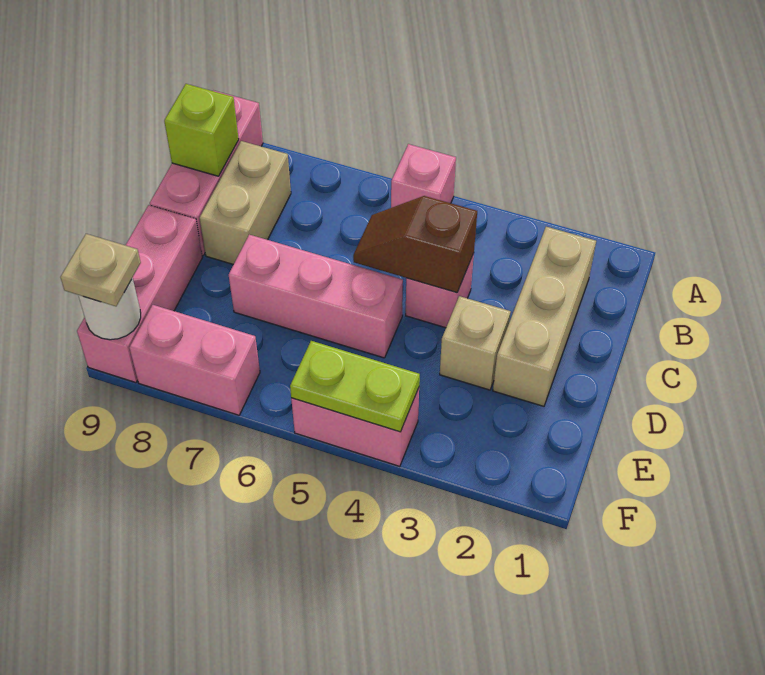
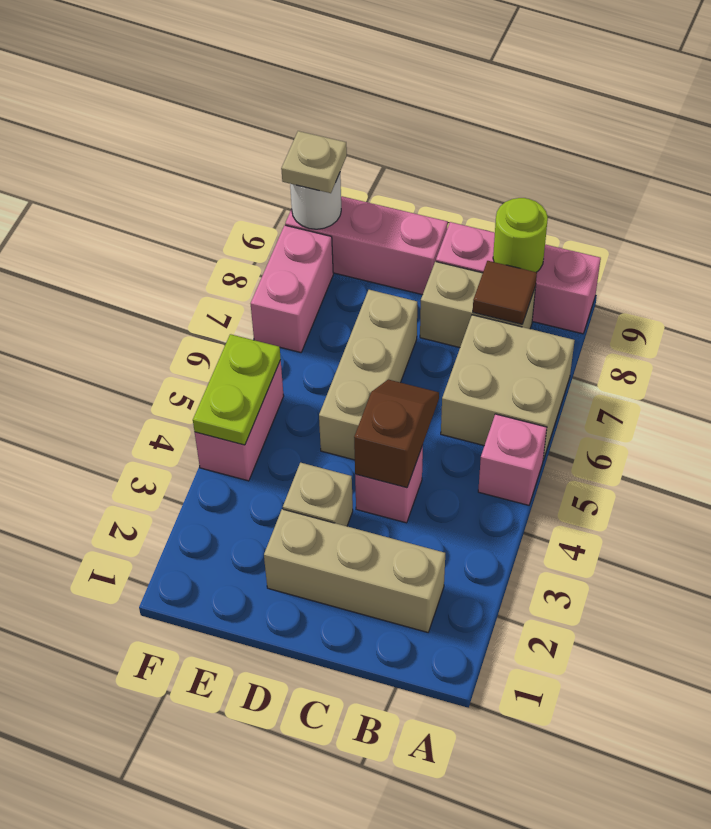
none -> tan brick A6:B7 level 1
none -> brown tile B8 level 2
lime brick B9 level 2 -> lime round brick B9 level 2
pink brick D5:D7 level 1 -> tan brick D5:D7 level 1

